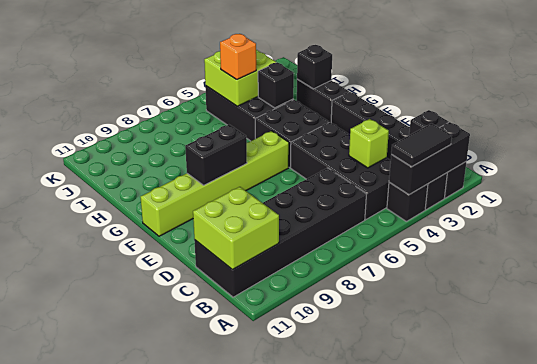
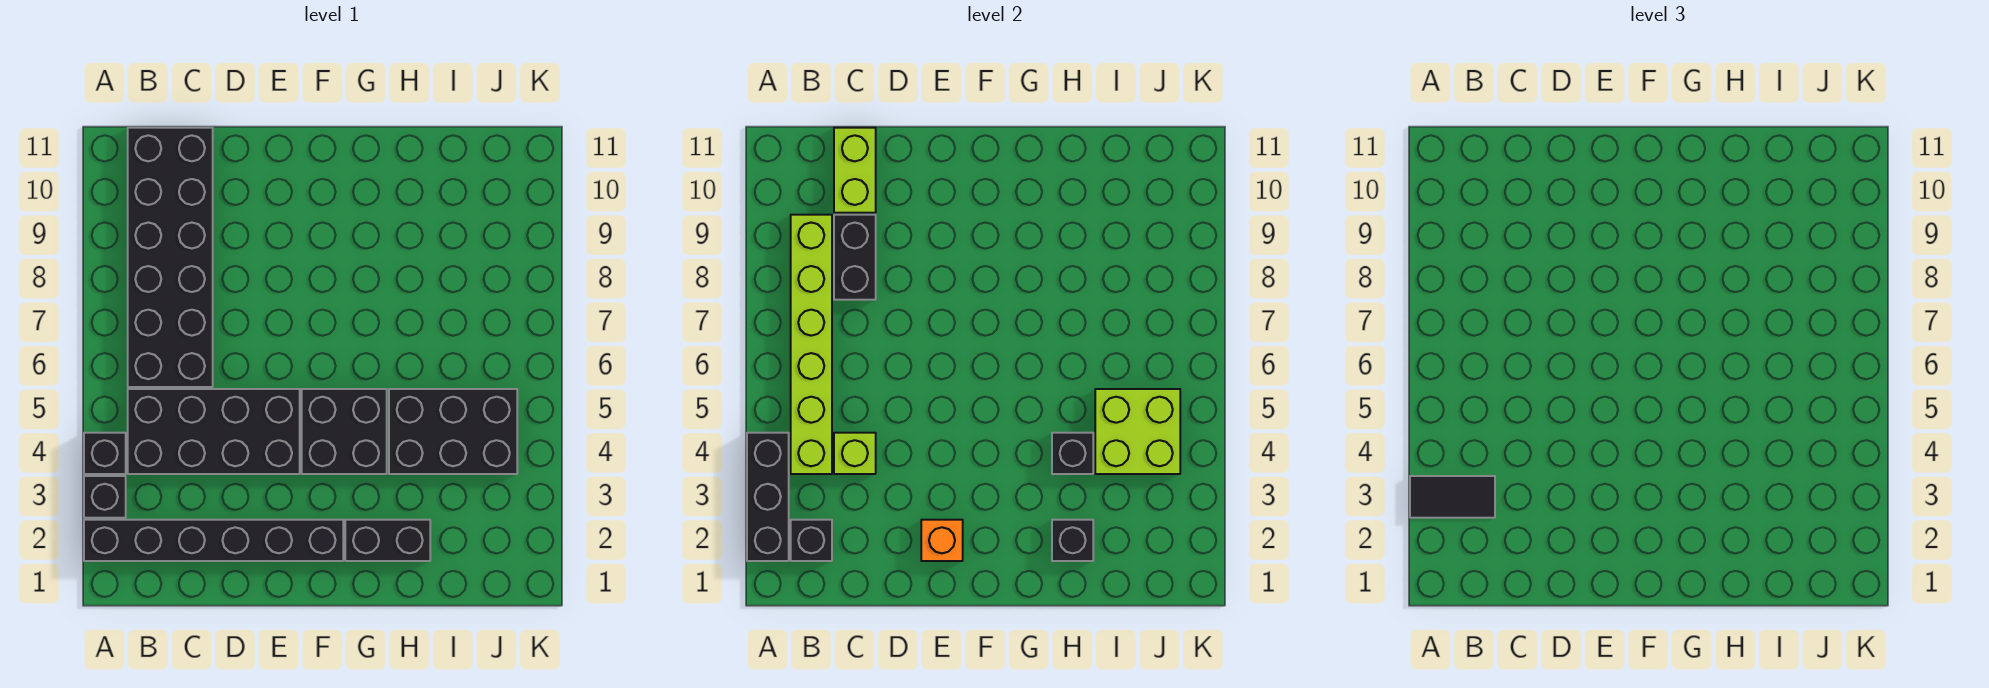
black tile A3:A4 level 3 -> black tile A3:B3 level 3
lime brick B10:C11 level 2 -> lime brick C10:C11 level 2
lime brick F6:F11 level 1 -> lime brick B4:B9 level 2
black brick F8:F9 level 2 -> black brick C8:C9 level 2
orange brick I5 level 3 -> orange brick E2 level 2

